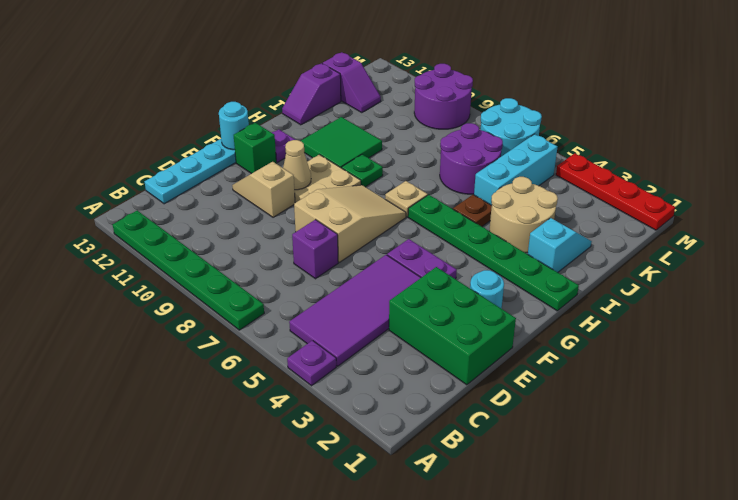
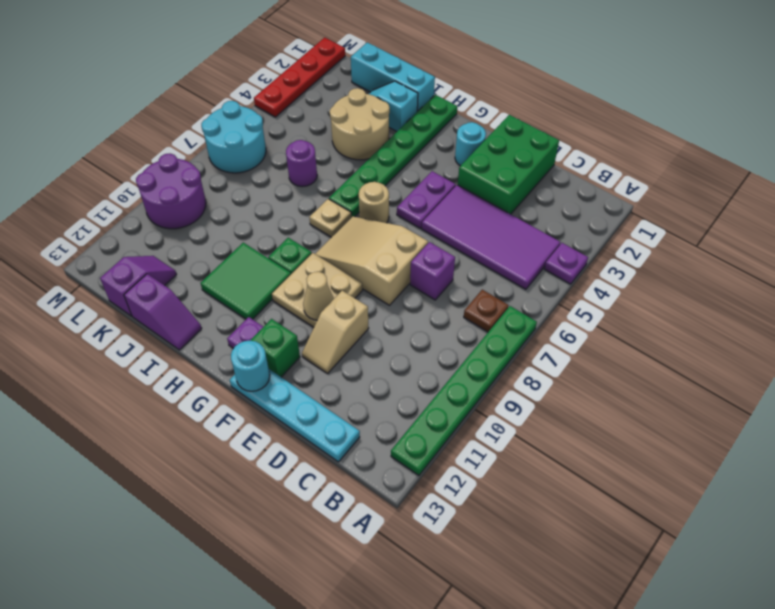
none -> tan round brick G6 level 1
brown plate I5 level 1 -> brown plate B7 level 1
cyan brick J5:L5 level 1 -> cyan brick I1:K1 level 1
purple round brick J6:K7 level 1 -> purple round brick J6 level 1

